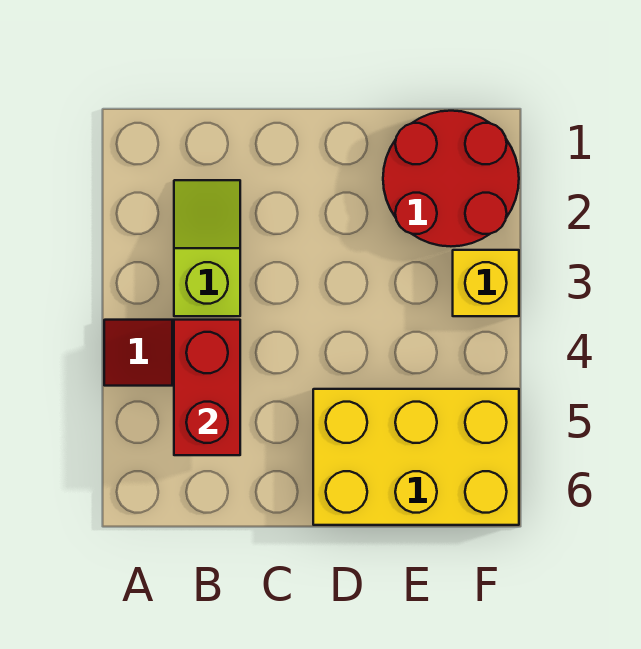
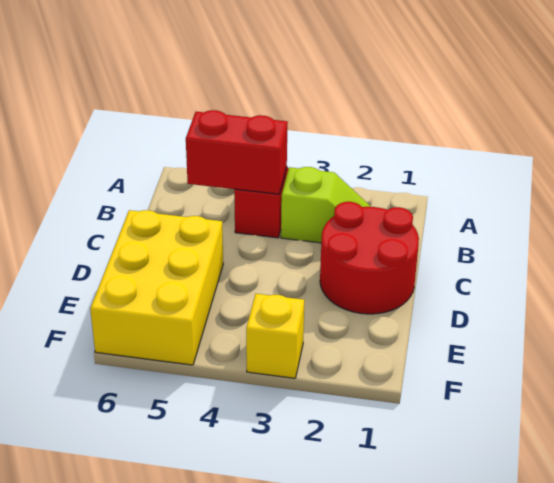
red round brick E1:F2 level 1 -> red round brick C1:D2 level 1

